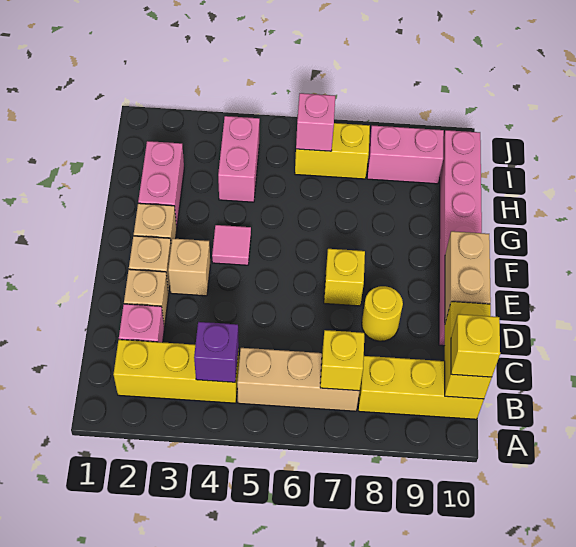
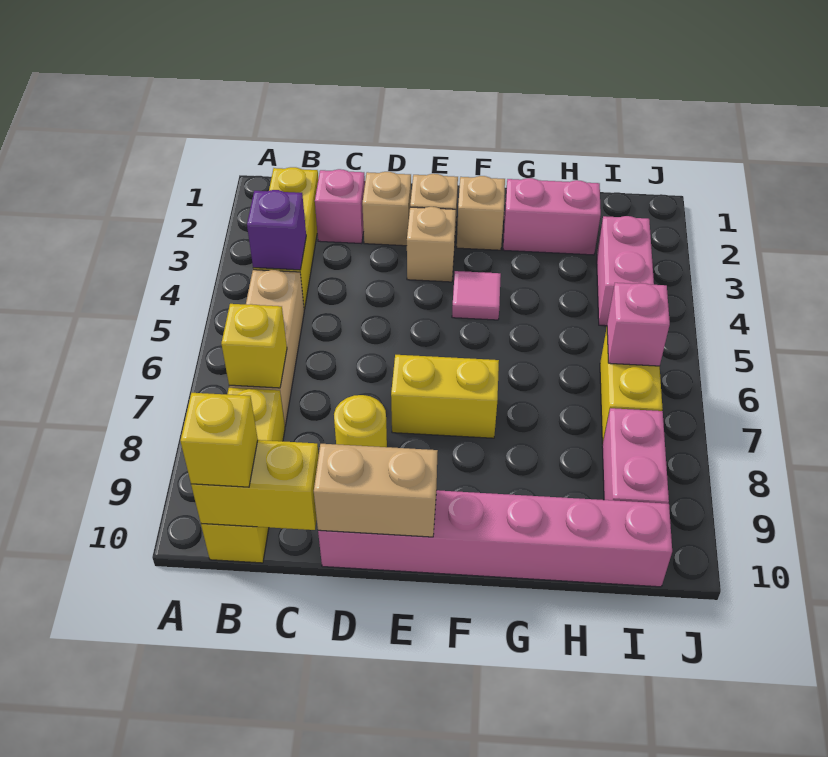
yellow brick E7 level 1 -> yellow brick E7:F7 level 1
pink brick H4:I4 level 1 -> pink brick I3:I4 level 1

